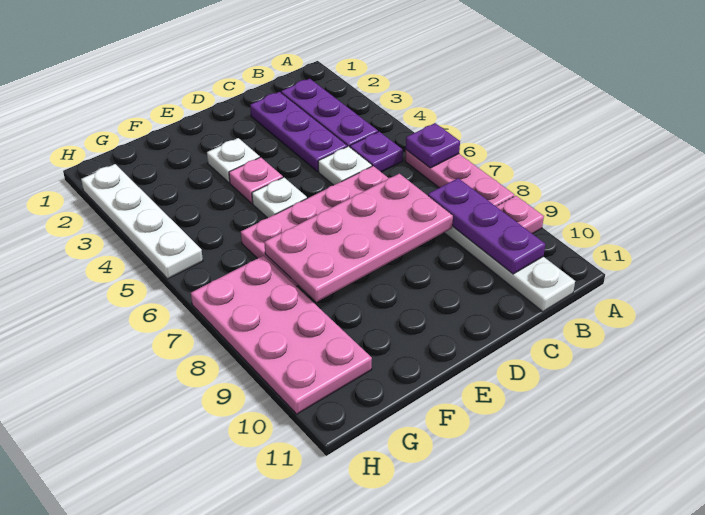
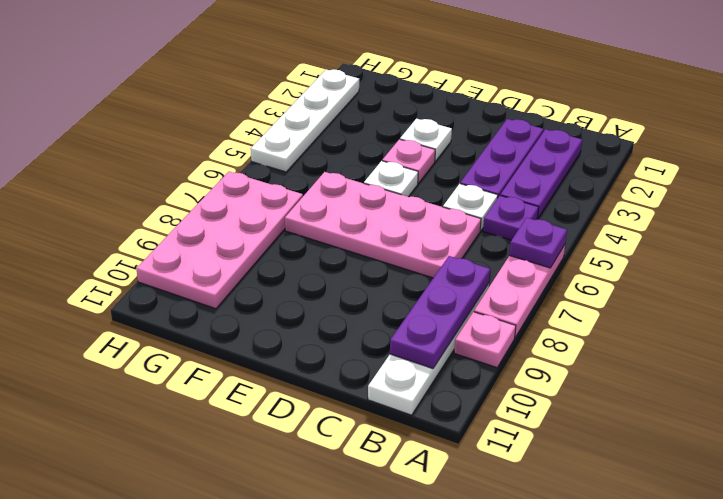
pink plate C7:F8 level 2 -> none

